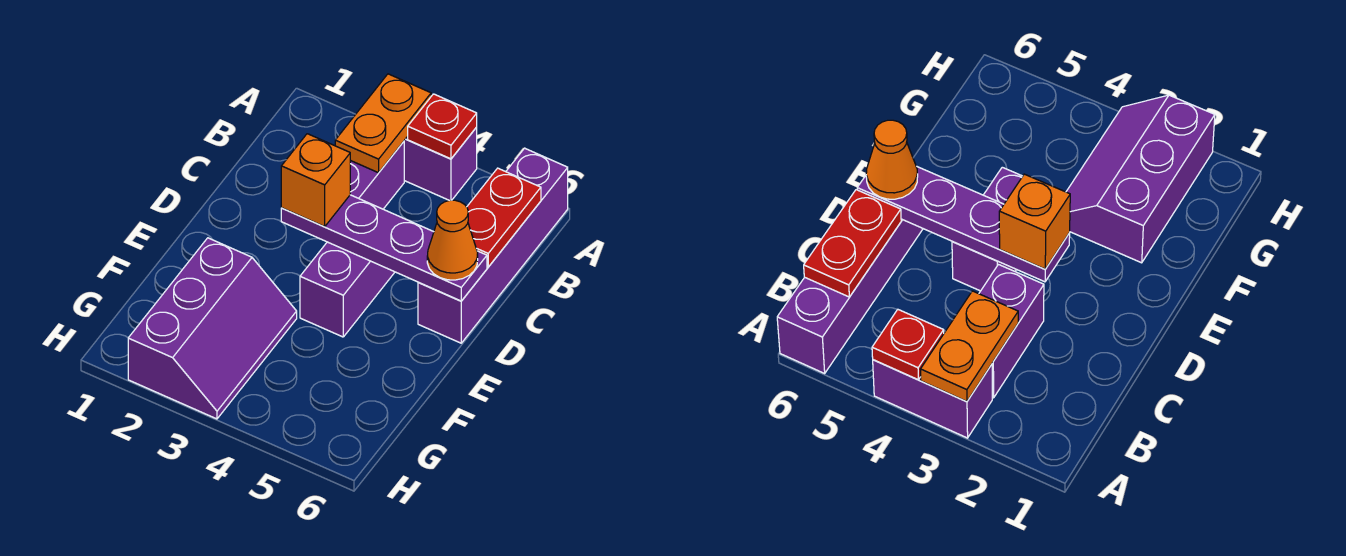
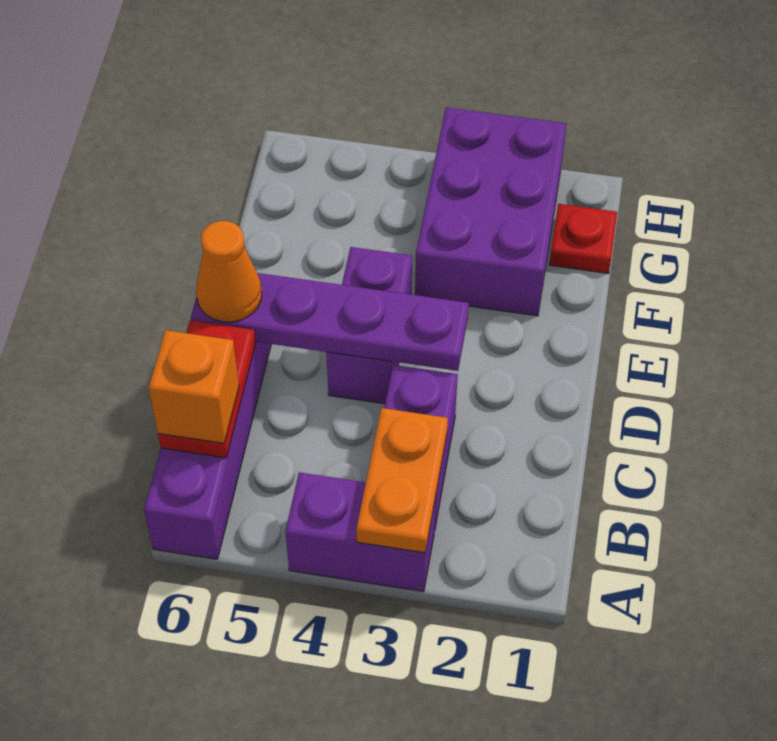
red plate A4 level 2 -> red plate G1 level 1
orange brick D3 level 3 -> orange brick B6 level 3
purple slope F2:H3 level 1 top 2 -> purple brick F2:H3 level 1

